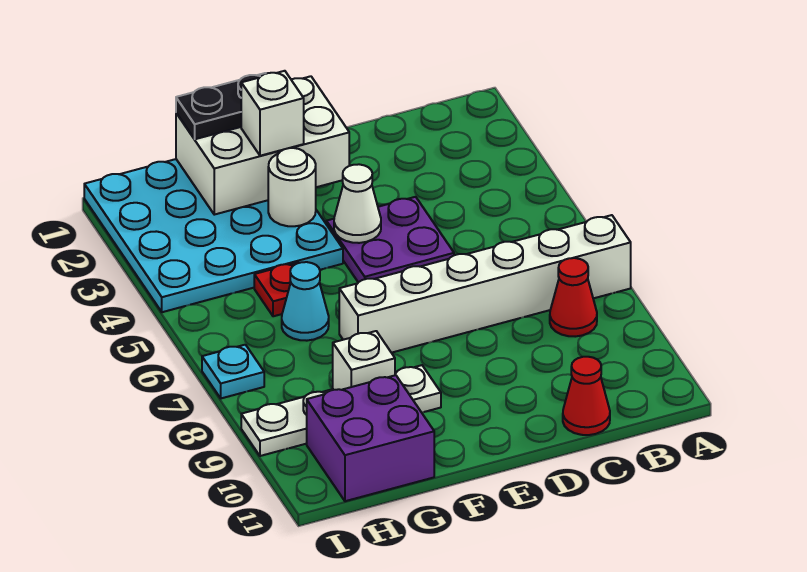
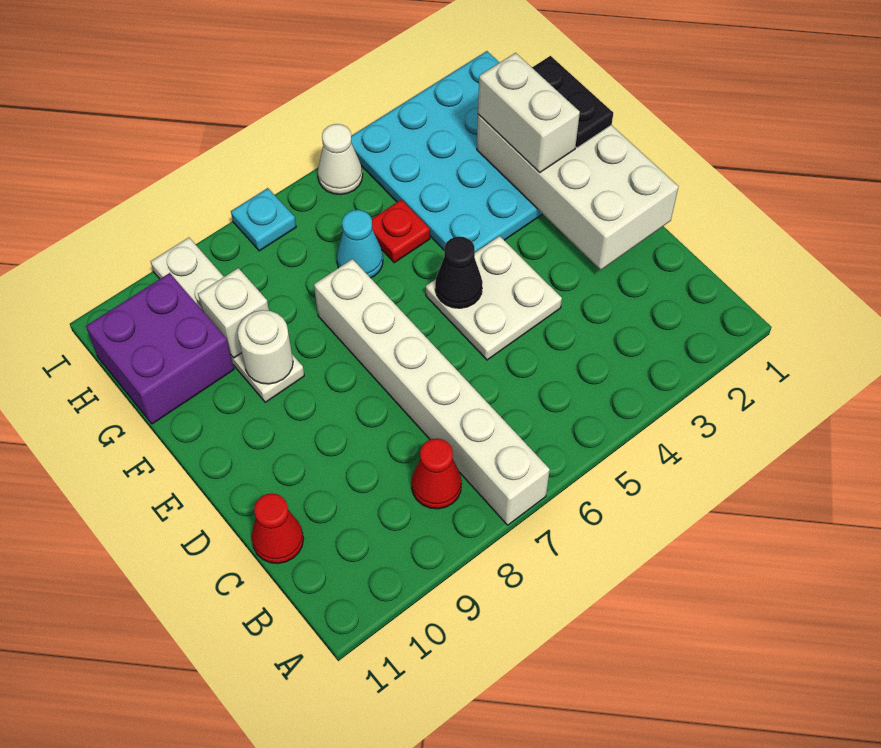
purple plate D4:E5 level 1 -> white plate D4:E5 level 1
white brick E1:G2 level 2 -> white brick D1:G2 level 2
white cone E4 level 2 -> white cone I5 level 1
none -> black cone E5 level 2
white brick F2 level 3 -> white brick F2:G2 level 3
white round brick F3 level 2 -> white round brick F9 level 2

